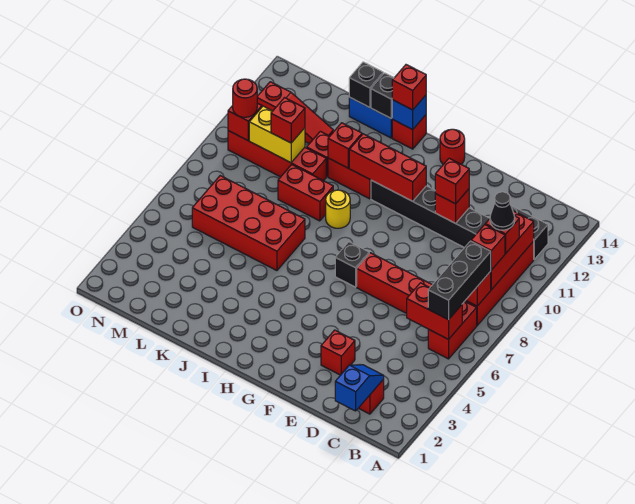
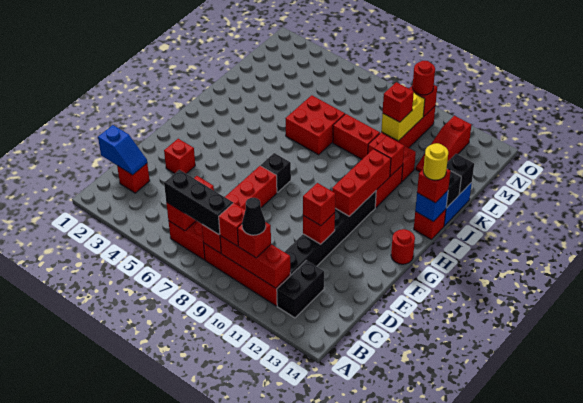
yellow round brick I9 level 1 -> yellow round brick I14 level 4
red brick J6:M7 level 1 -> red brick J6:K7 level 1
red brick J9:K9 level 1 -> red brick K8:K9 level 1

